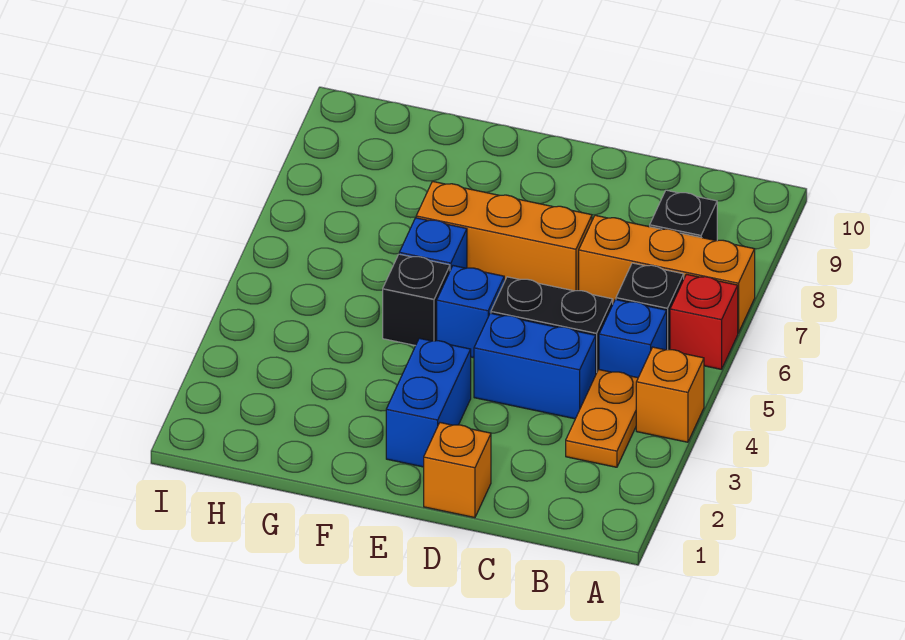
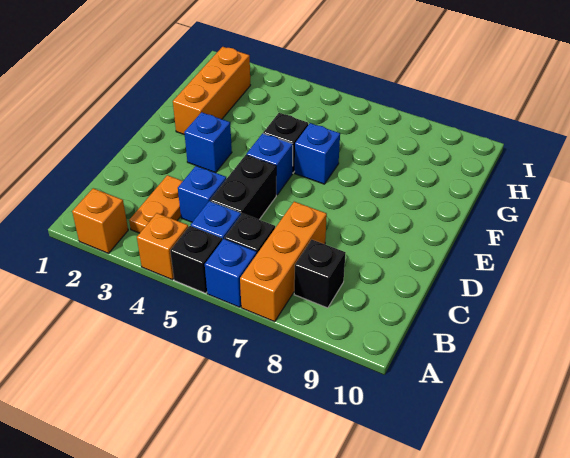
none -> black brick A5 level 1
red brick A6 level 1 -> blue brick A6 level 1
orange plate B3:B4 level 1 -> orange plate B3:C3 level 1
blue brick C4:D4 level 1 -> blue brick C4 level 1
orange brick D1 level 1 -> orange brick A2 level 1
orange brick D7:F7 level 1 -> orange brick F2:H2 level 1
blue brick E2:E3 level 1 -> blue brick E3 level 1

